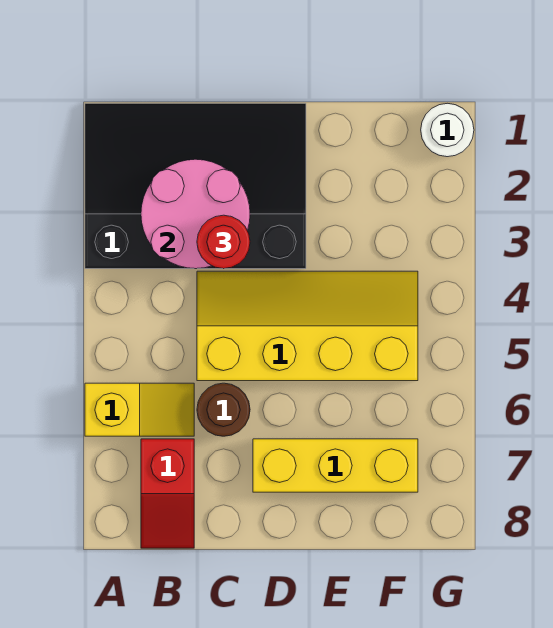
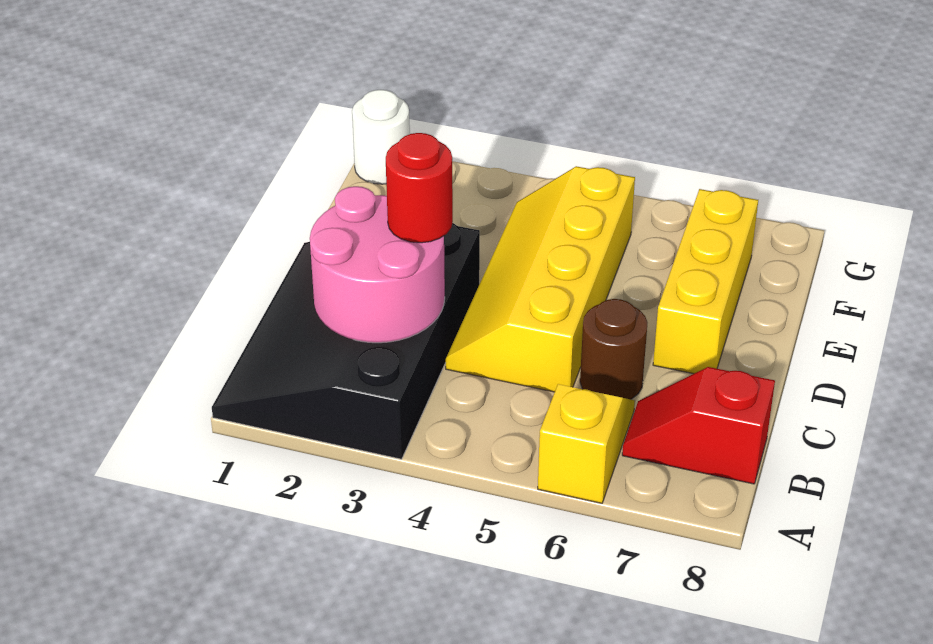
red slope B7:B8 level 1 top 7 -> red slope B7:B8 level 1 top 8

